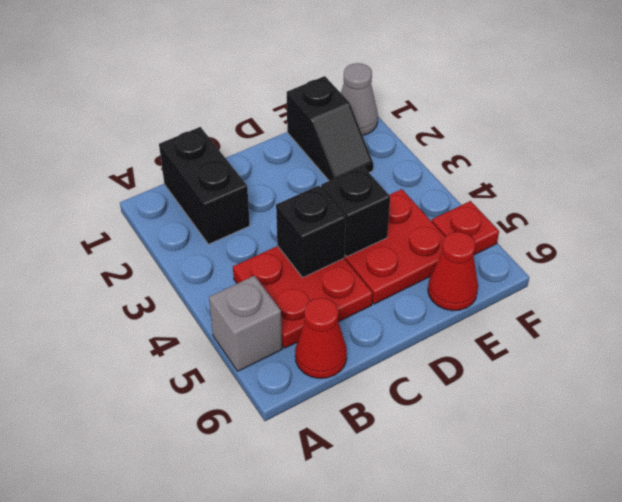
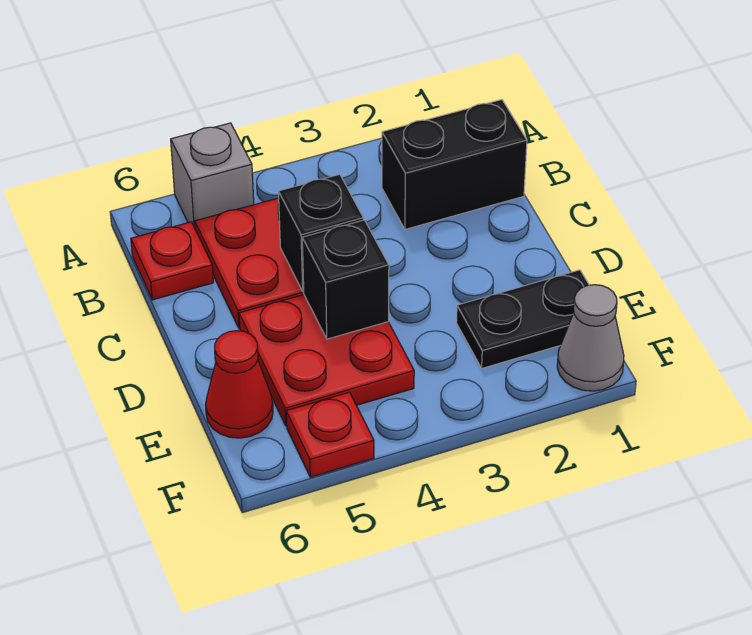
red cone B6 level 1 -> red plate B6 level 1
black slope E1:E2 level 1 top 1 -> black plate E1:E2 level 1

